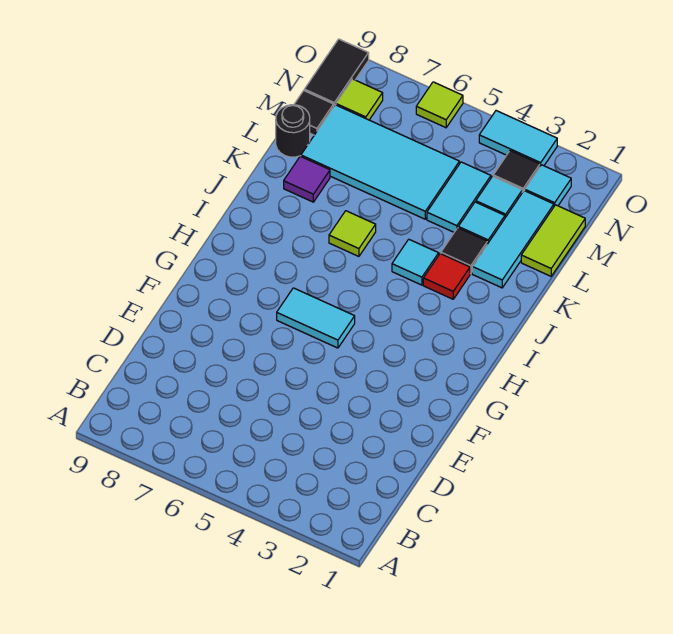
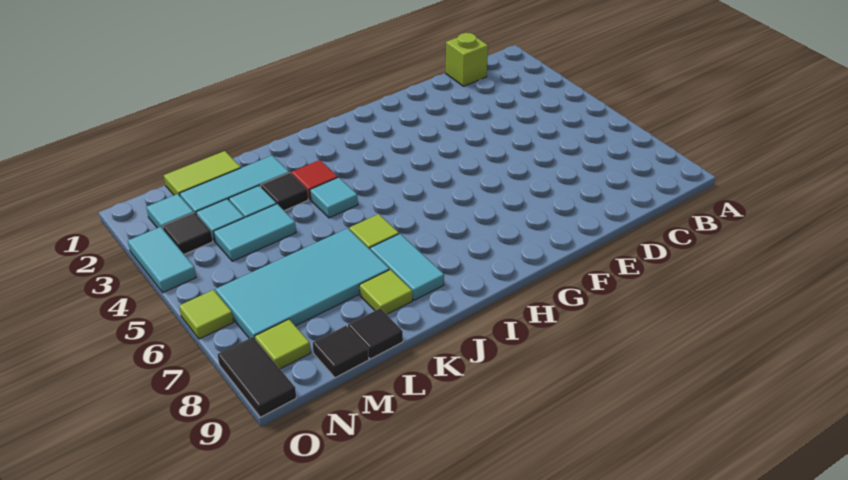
none -> lime brick C1 level 1
cyan tile G5:G6 level 1 -> cyan tile J7:J8 level 1
purple tile K8 level 1 -> lime tile K8 level 1
cyan tile L5:M8 level 1 -> cyan tile K6:N7 level 1
black round brick L9 level 1 -> black tile L9 level 1
black tile N9:O9 level 1 -> black tile O8:O9 level 1

